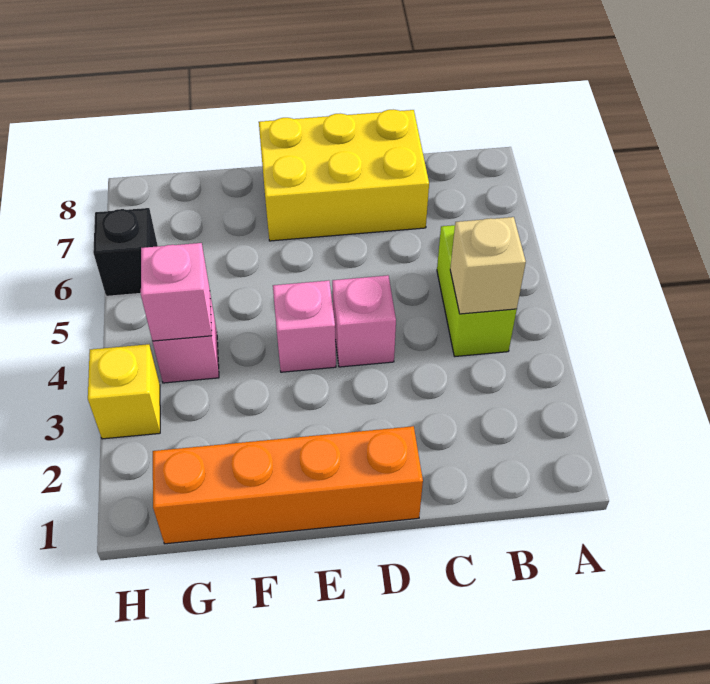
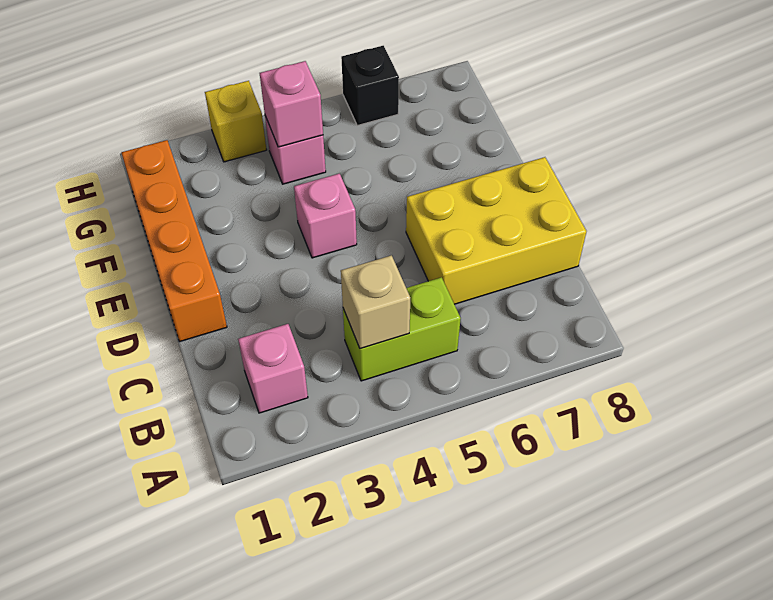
yellow brick C7:E8 level 1 -> yellow brick C6:D8 level 1
pink brick D4 level 1 -> pink brick B2 level 1

